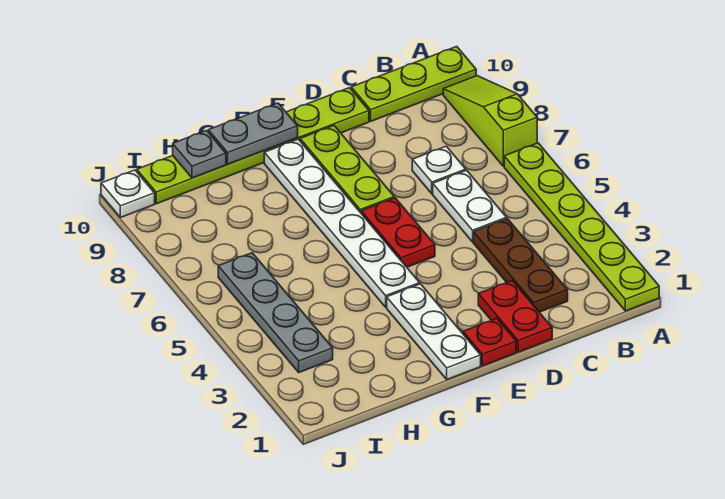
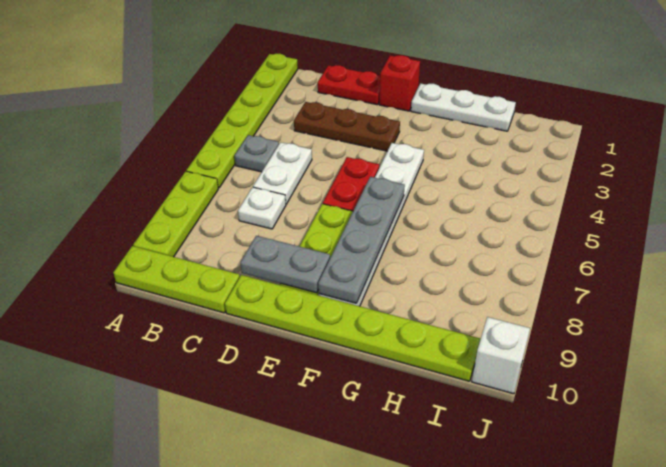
lime slope A7:A9 level 1 top 7 -> lime plate A7:A9 level 1
brown plate C2:C4 level 1 -> brown plate C3:E3 level 1
red plate D1:D2 level 1 -> red plate C1:D1 level 1
red plate E1 level 1 -> red brick E1 level 1
white plate F1:F3 level 1 -> white plate F1:H1 level 1
grey plate F10:G10 level 2 -> grey plate D9:E9 level 2
grey plate H10 level 2 -> grey plate B5 level 1
grey plate I3:I6 level 1 -> grey plate F6:F9 level 2
white plate J10 level 1 -> white brick J10 level 1

